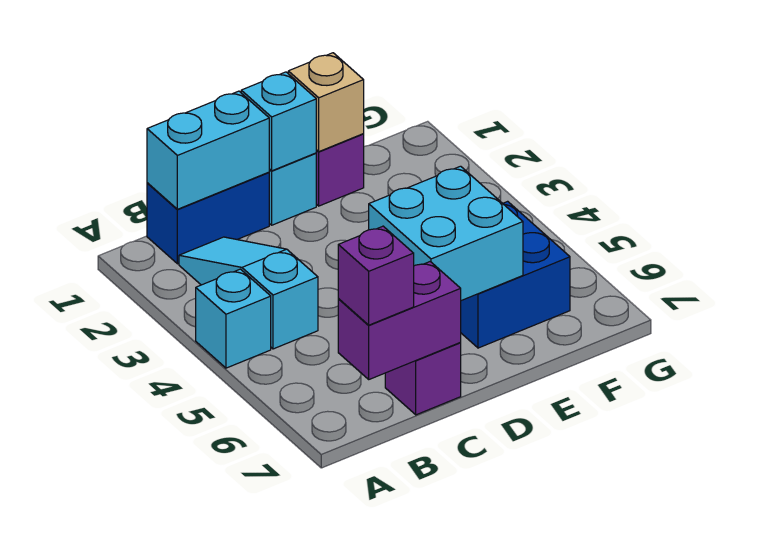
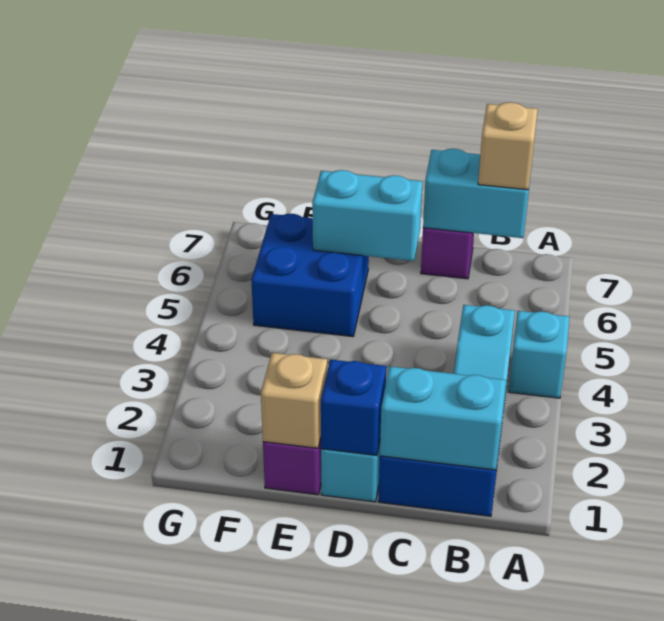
purple brick B7:C7 level 2 -> cyan brick B7:C7 level 2
purple brick B7 level 3 -> tan brick B7 level 3
cyan brick D1 level 2 -> blue brick D1 level 2
cyan brick D5:E6 level 2 -> cyan brick D6:E6 level 2

